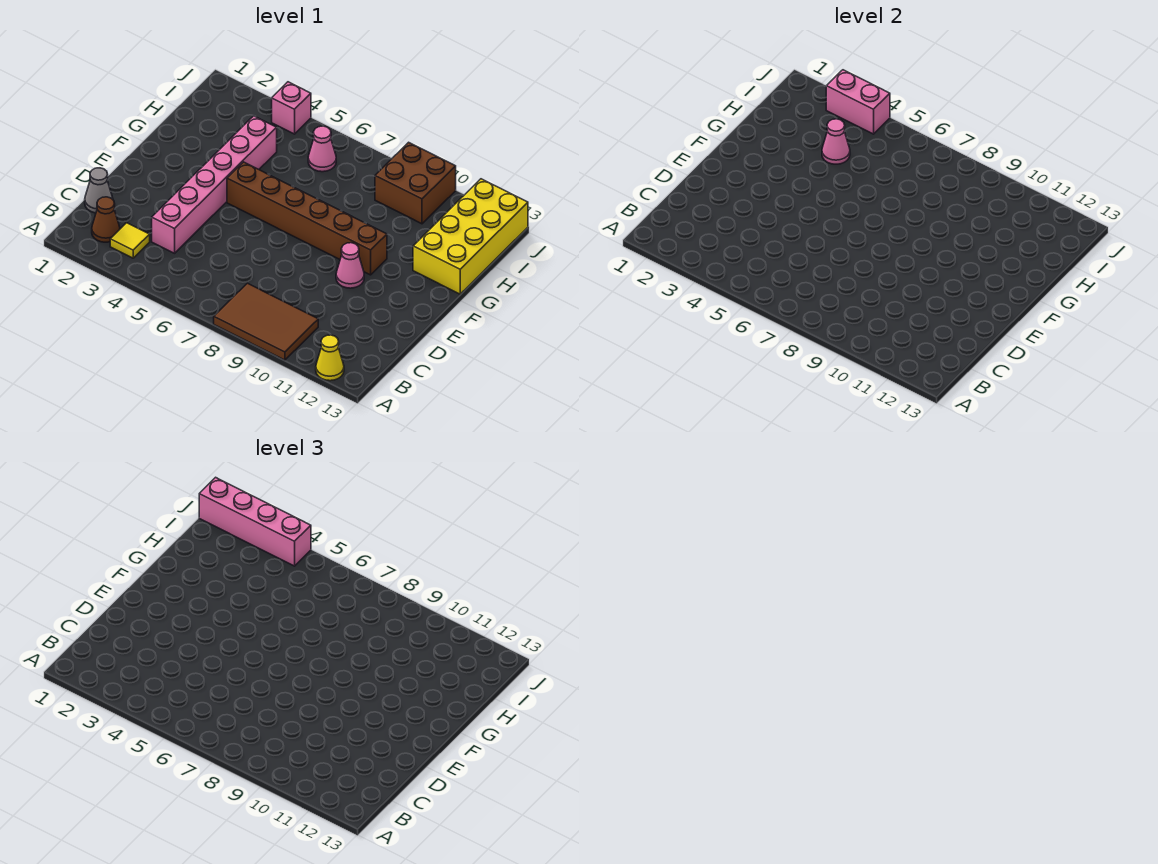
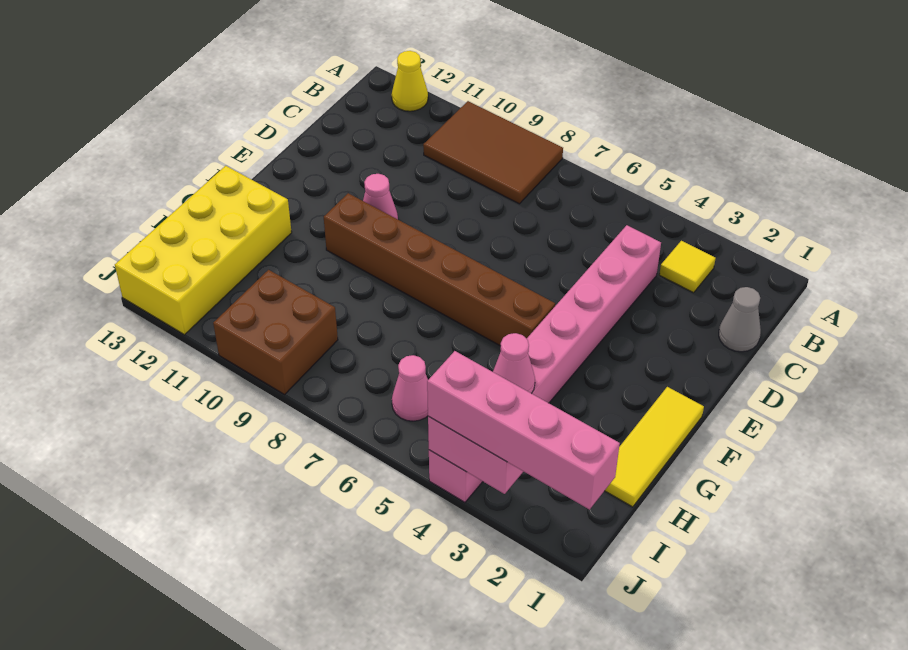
brown cone B2 level 1 -> none
none -> yellow tile F1:H1 level 1

